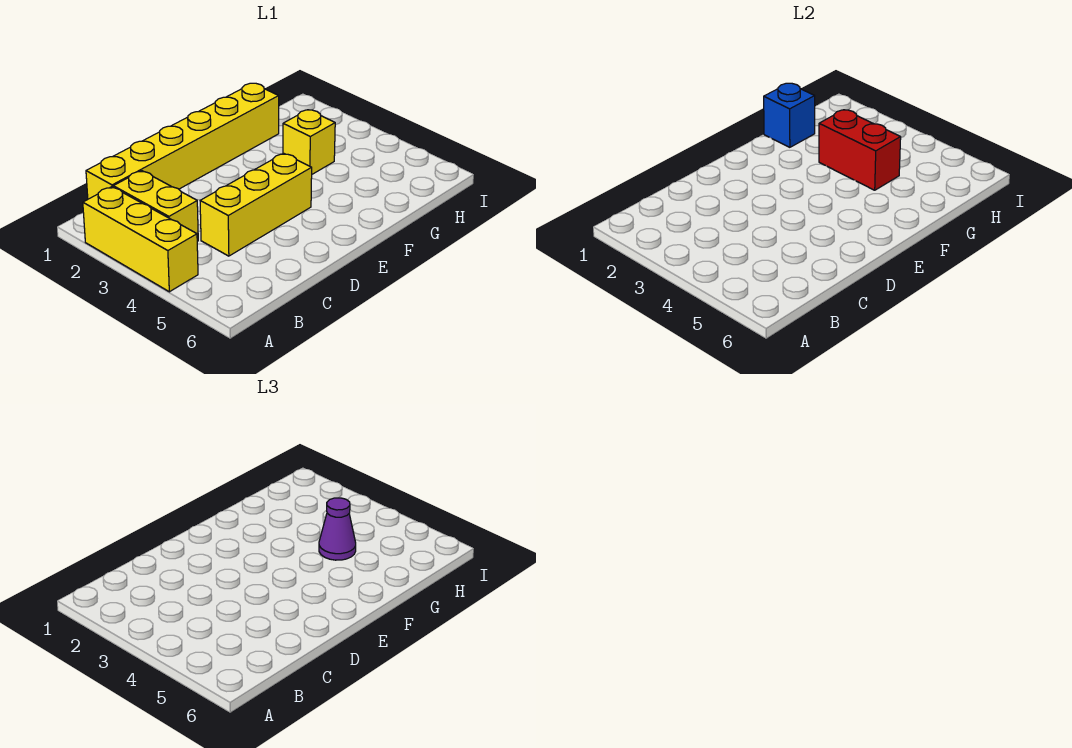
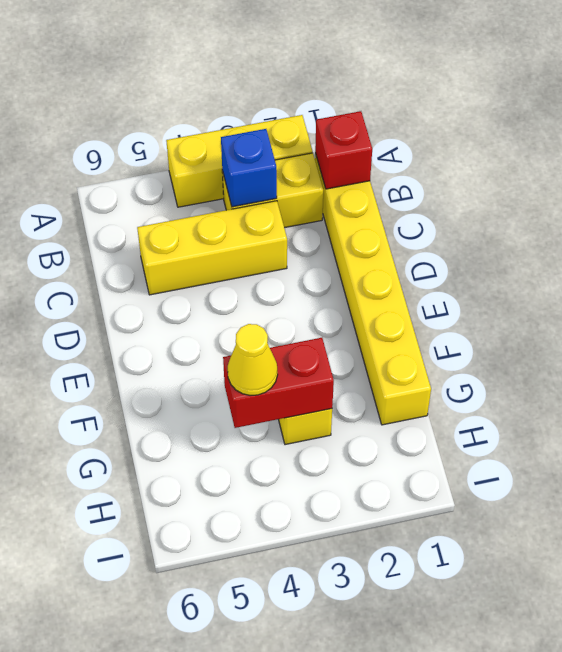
none -> red brick B1 level 2
yellow brick C4:E4 level 1 -> yellow brick C3:C5 level 1
blue brick G1 level 2 -> blue brick B3 level 2
purple cone G4 level 3 -> yellow cone G4 level 3

